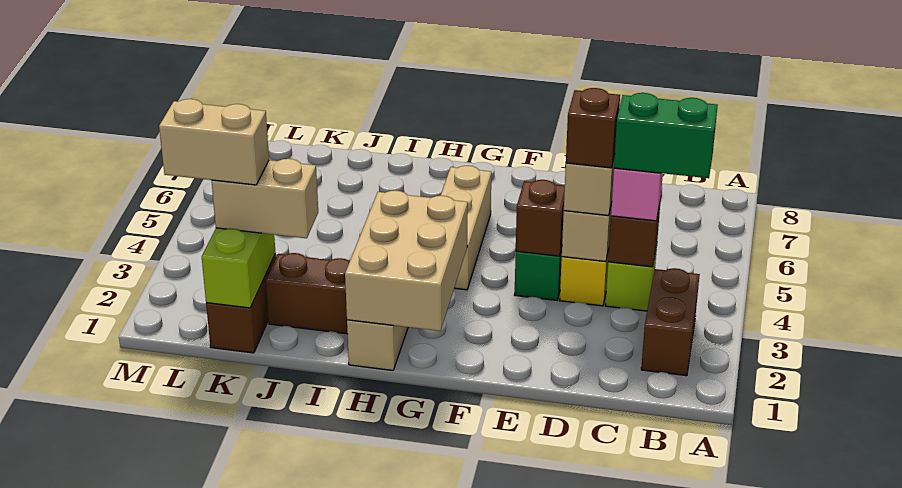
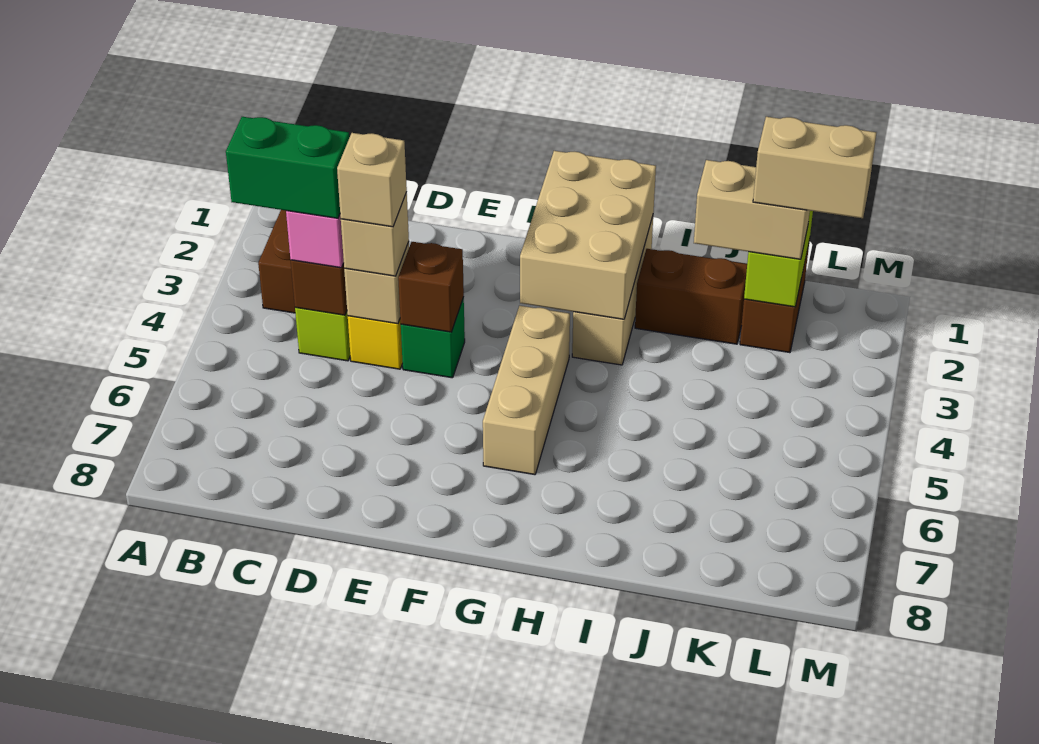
brown brick D4 level 4 -> tan brick D4 level 4

